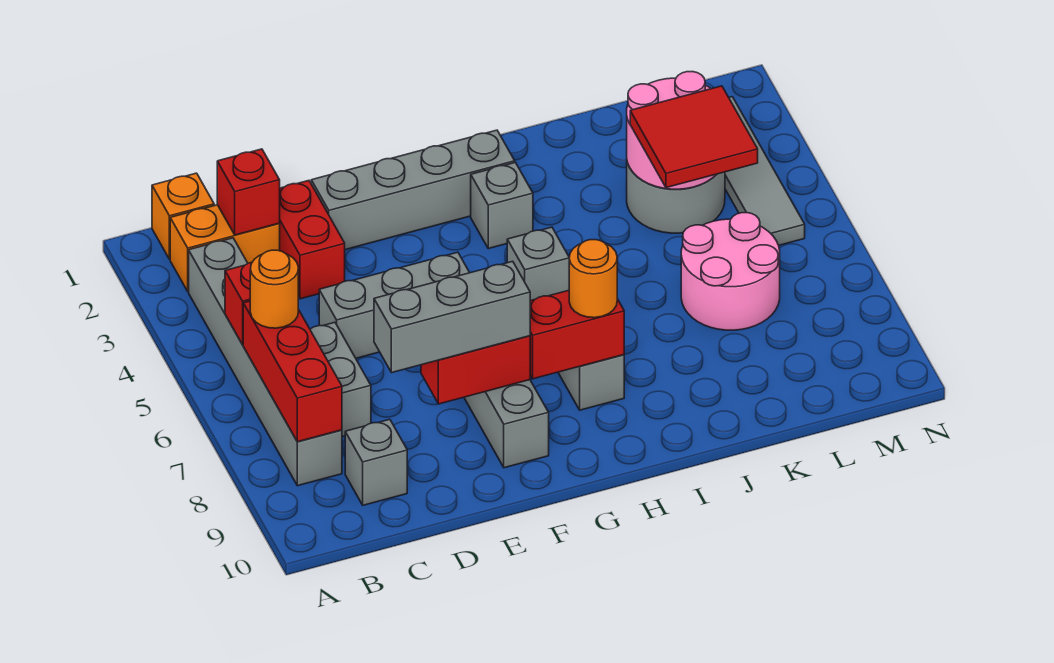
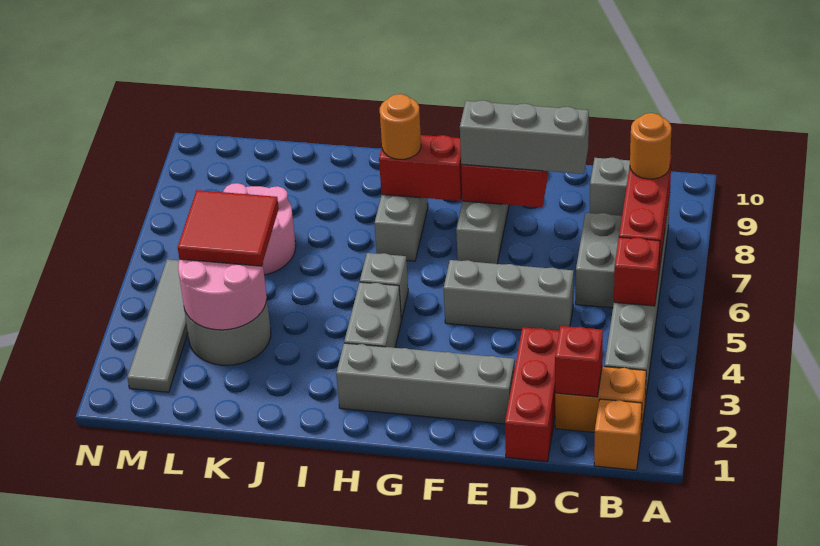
orange round brick B6 level 3 -> orange round brick B8 level 3
red brick D2:D3 level 1 -> red brick D1:D3 level 1
grey brick H3 level 1 -> grey brick H3:H4 level 1

